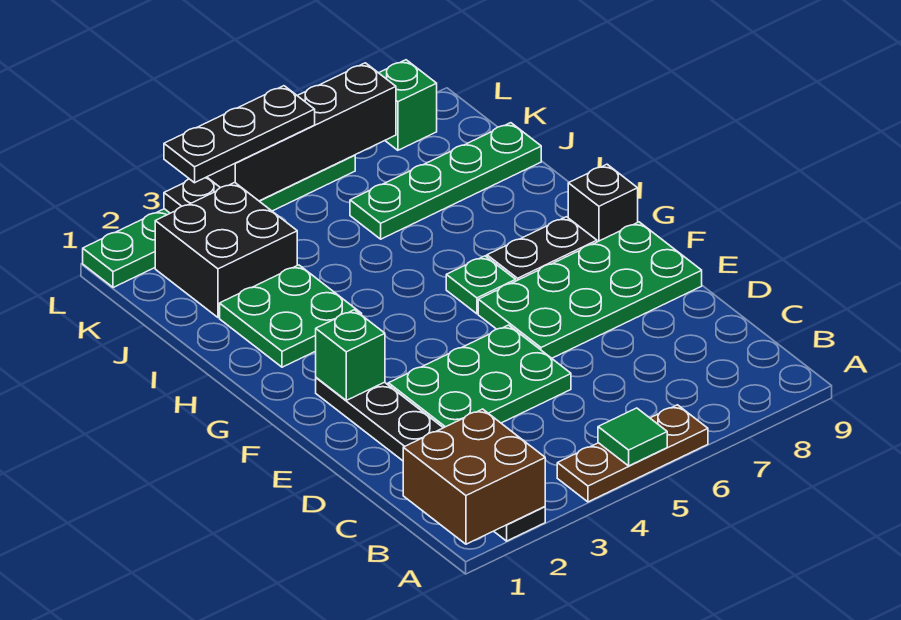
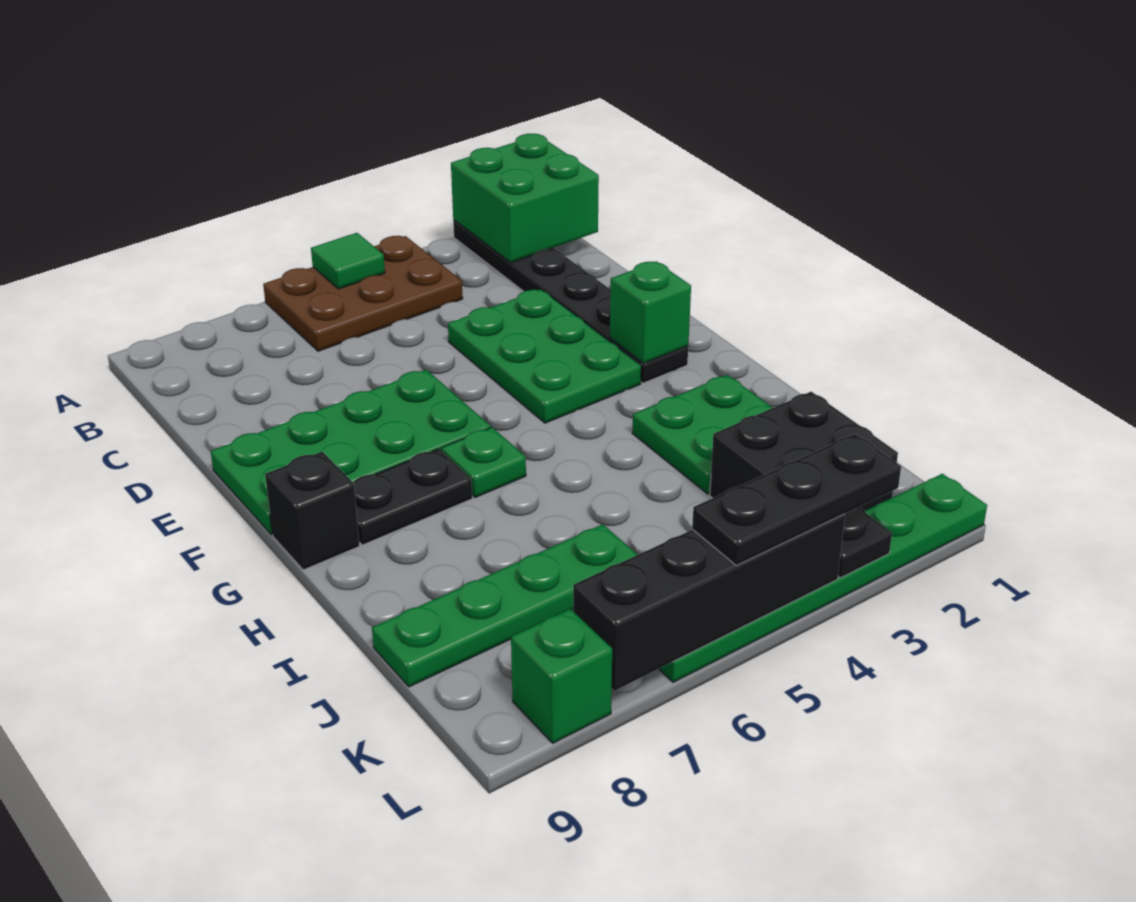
brown brick A1:B2 level 2 -> green brick A1:B2 level 2
brown plate A4:A6 level 1 -> brown plate A4:B6 level 1
green plate D3:E5 level 1 -> green plate D3:F4 level 1

